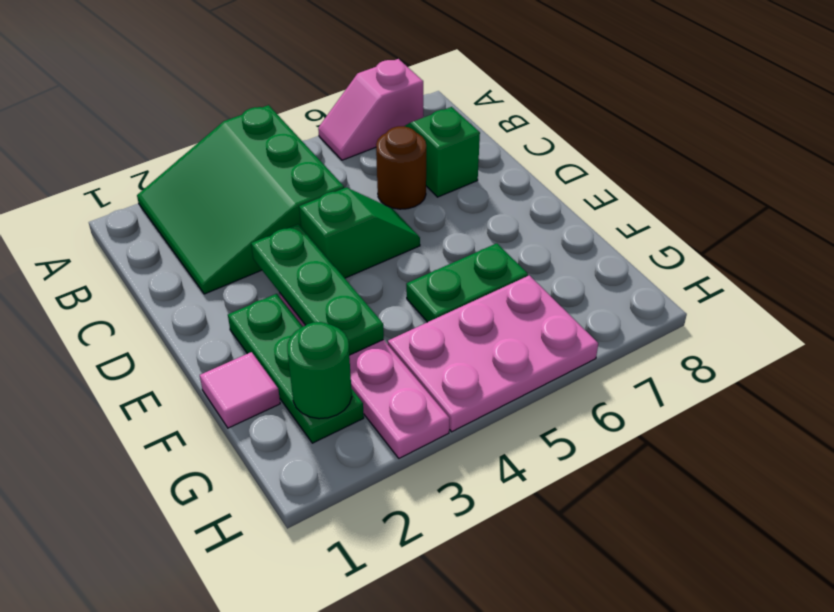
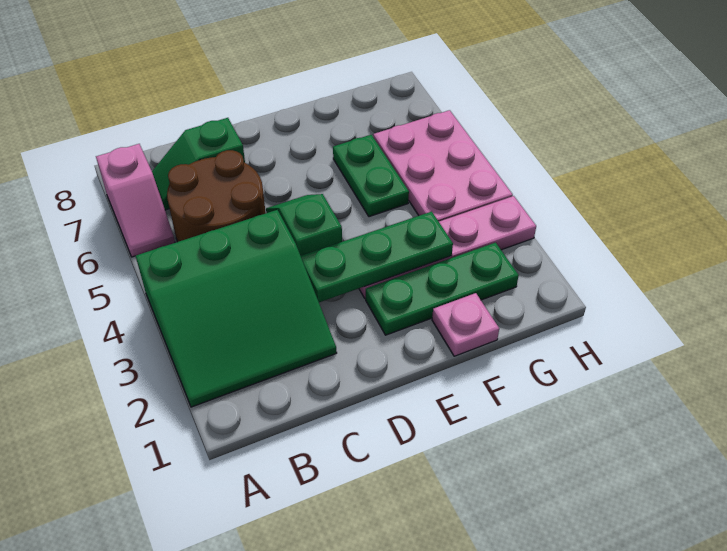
brown round brick C6 level 1 -> brown round brick B5:C6 level 1
pink tile F1 level 1 -> pink plate F1 level 1
green round brick G2 level 2 -> none

